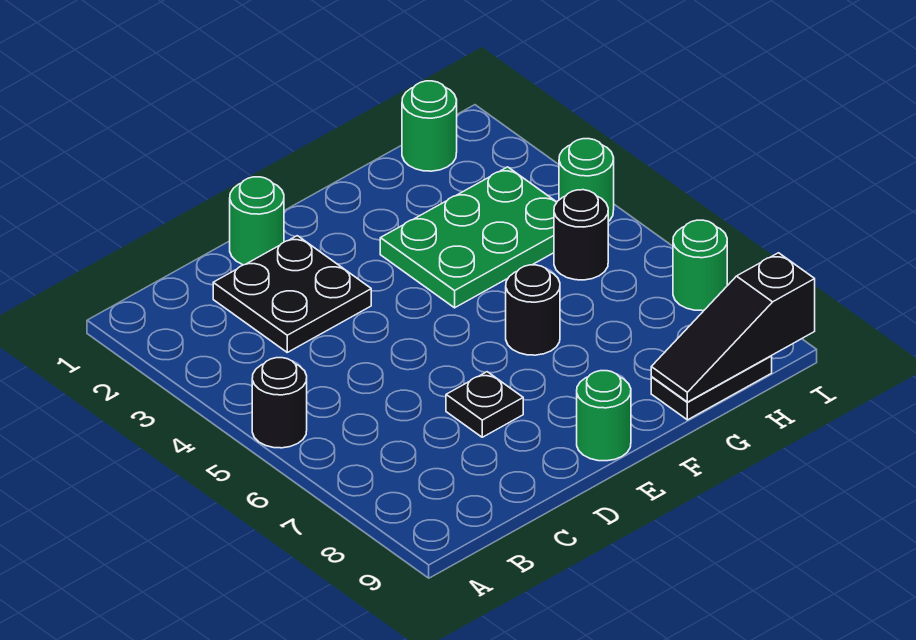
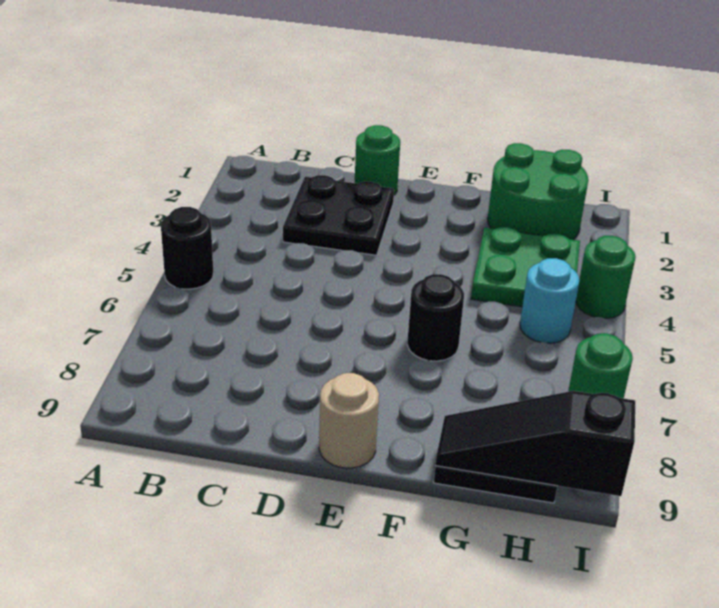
black plate D7 level 1 -> none
green round brick E9 level 1 -> tan round brick E9 level 1
green plate F3:H4 level 1 -> green plate G3:H4 level 1
green round brick H1 level 1 -> green round brick G1:H2 level 1
black round brick H5 level 1 -> cyan round brick H5 level 1

